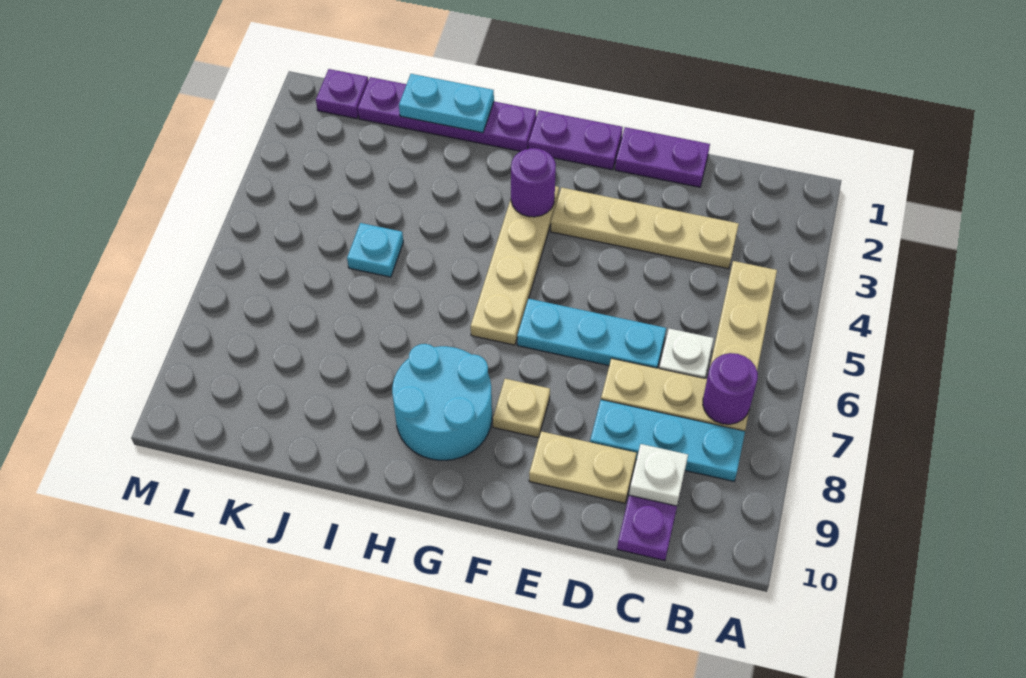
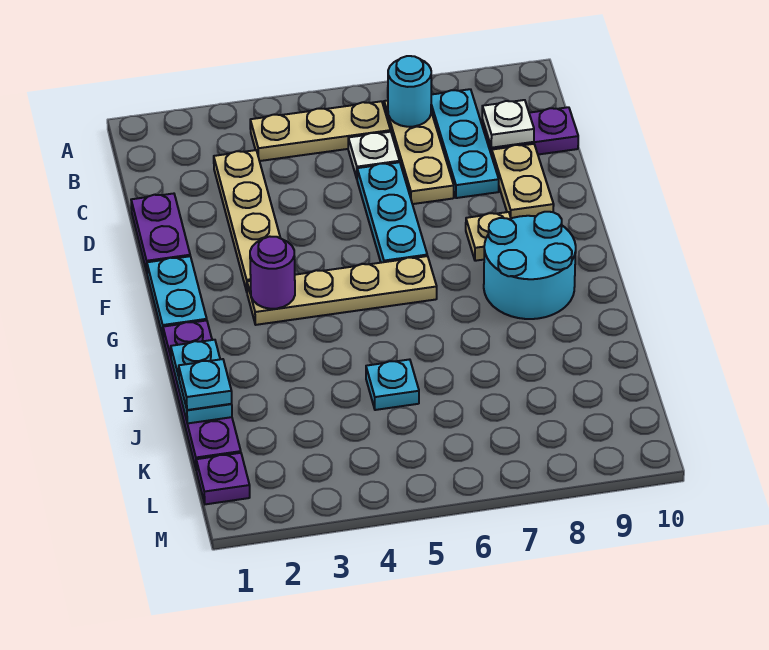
purple round brick B7 level 2 -> cyan round brick B7 level 2
purple plate F1:G1 level 1 -> cyan plate F1:G1 level 1
none -> cyan plate J1 level 3

